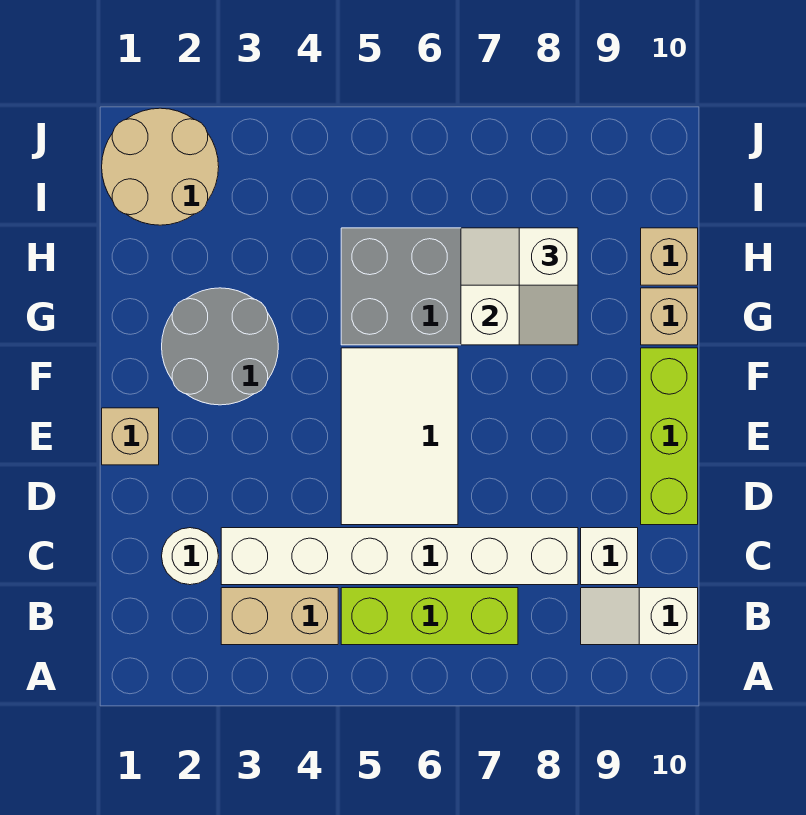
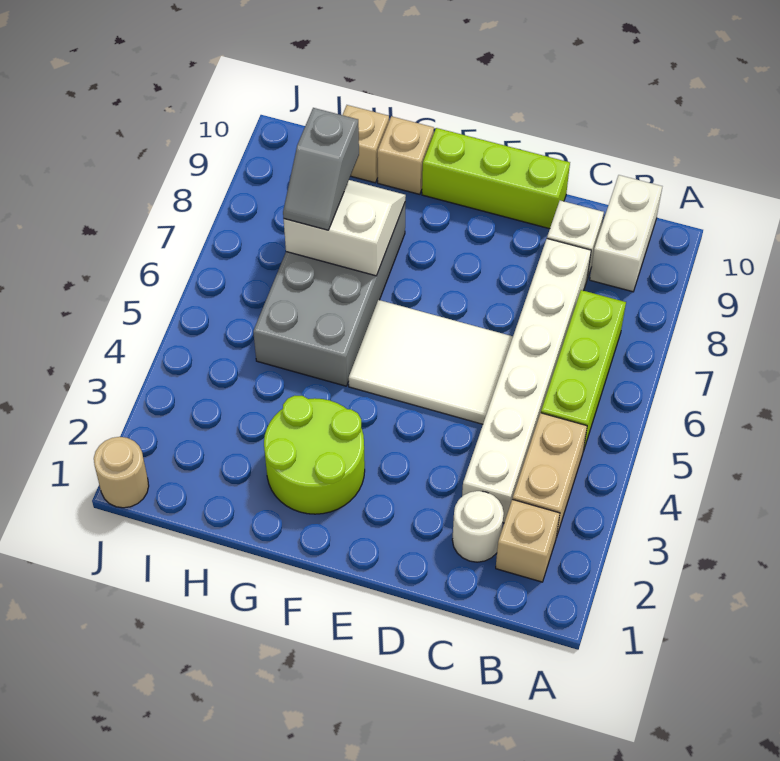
white slope B9:B10 level 1 top 10 -> white brick B9:B10 level 1
tan brick E1 level 1 -> tan brick B2 level 1
grey round brick F2:G3 level 1 -> lime round brick F2:G3 level 1
white slope H7:H8 level 3 top 8 -> grey slope H7:H8 level 3 top 8
tan round brick I1:J2 level 1 -> tan round brick J1 level 1

